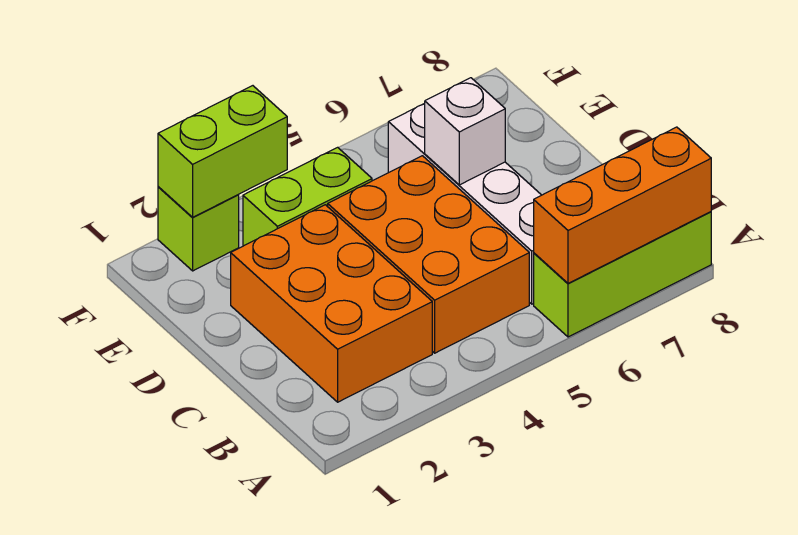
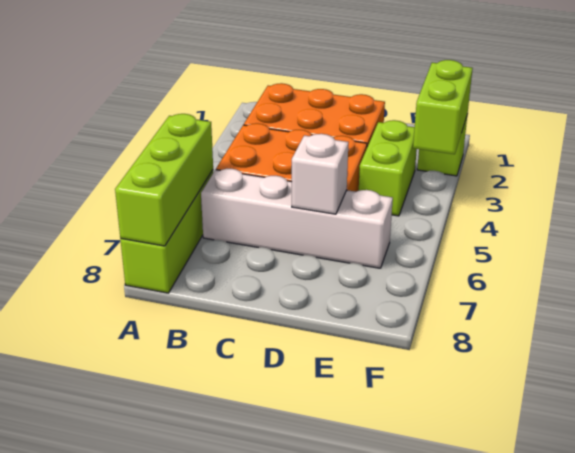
orange brick A6:A8 level 2 -> lime brick A6:A8 level 2

